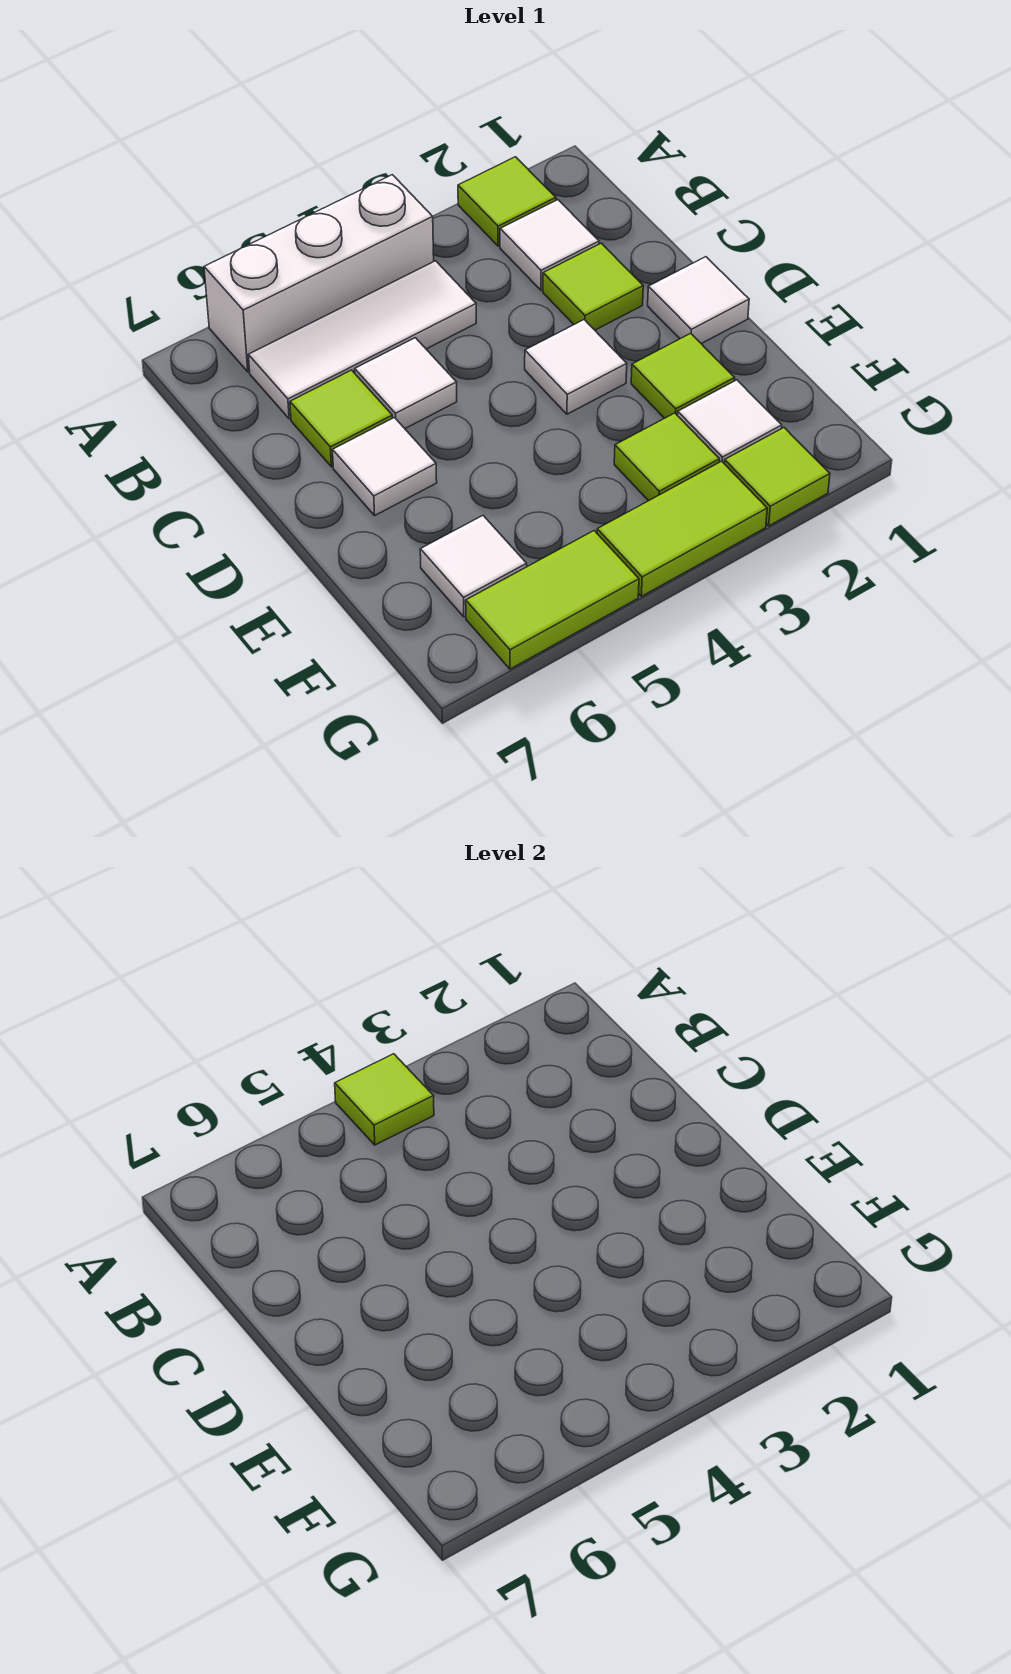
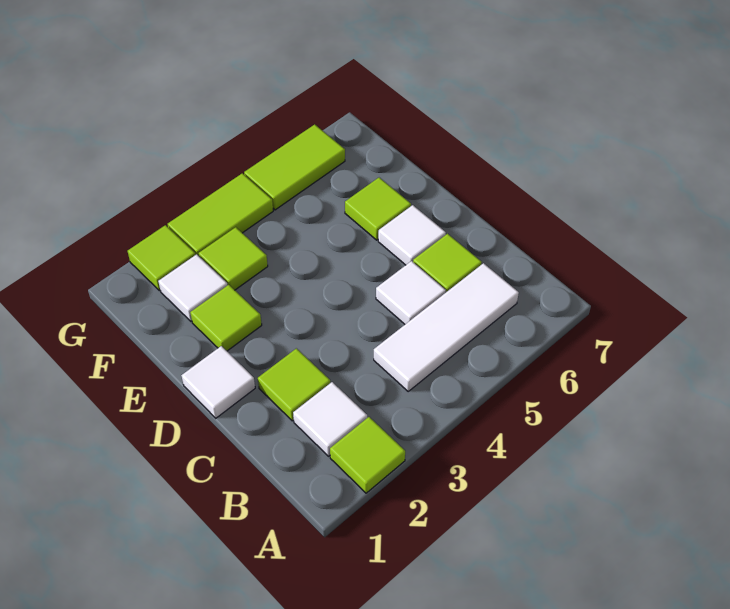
white brick A4:A6 level 1 -> none
lime tile A4 level 2 -> lime tile E6 level 1
white tile D3 level 1 -> none
white tile F6 level 1 -> none

